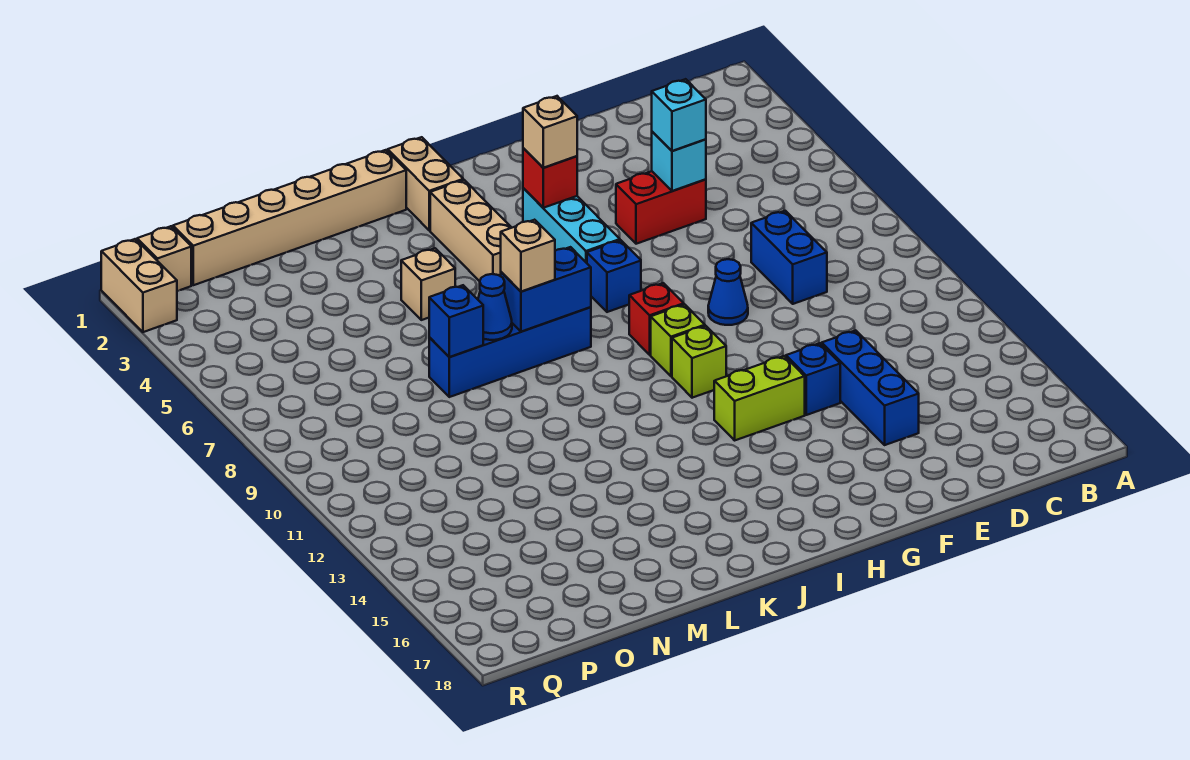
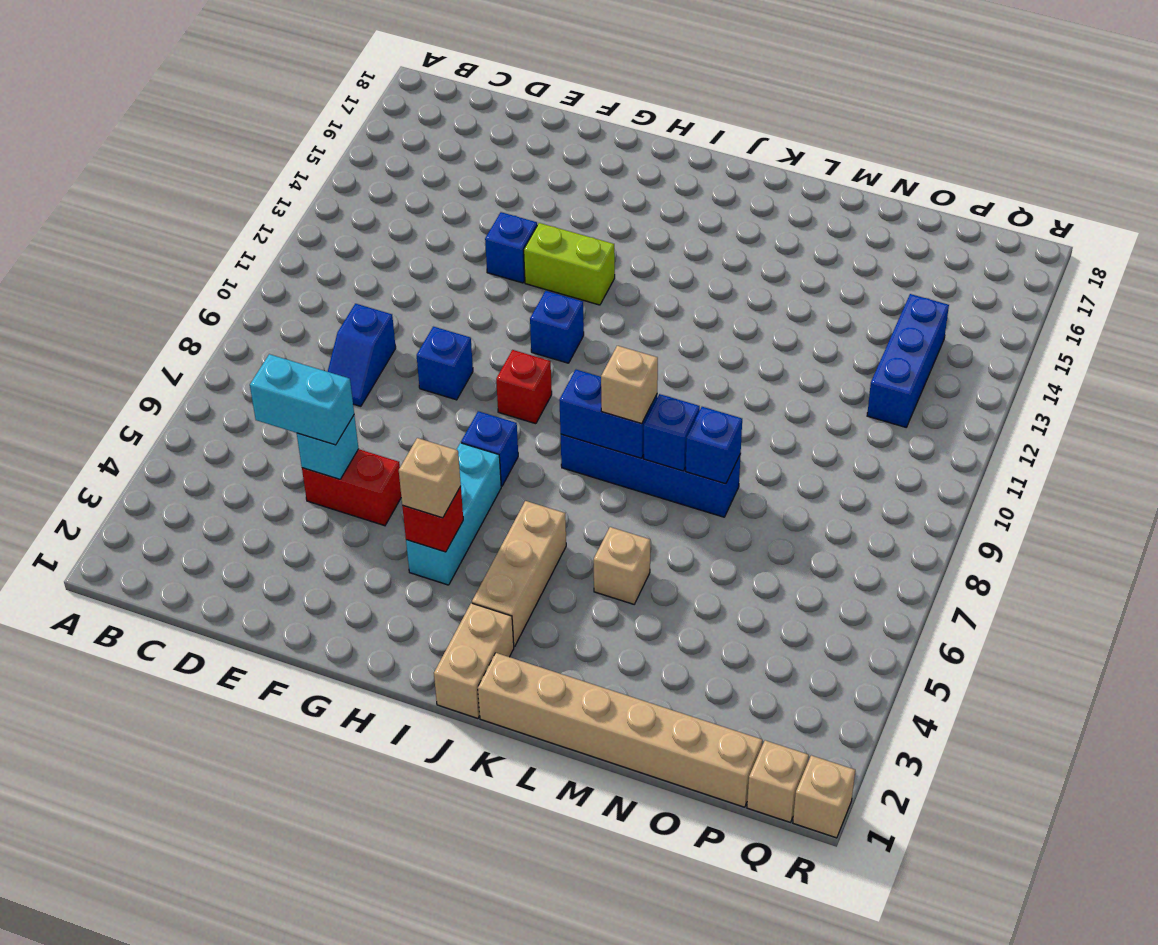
blue brick D8:D9 level 1 -> blue slope D8:D9 level 1 top 9
cyan brick E5 level 3 -> cyan brick D5:E5 level 3
blue brick E13:E15 level 1 -> blue brick P12:P14 level 1
blue cone F9 level 1 -> blue brick F9 level 1
lime brick H10 level 1 -> none
lime brick H11 level 1 -> blue brick H11 level 1
blue cone L8 level 2 -> blue brick L8 level 2
tan brick R1:R2 level 1 -> tan brick R1 level 1

